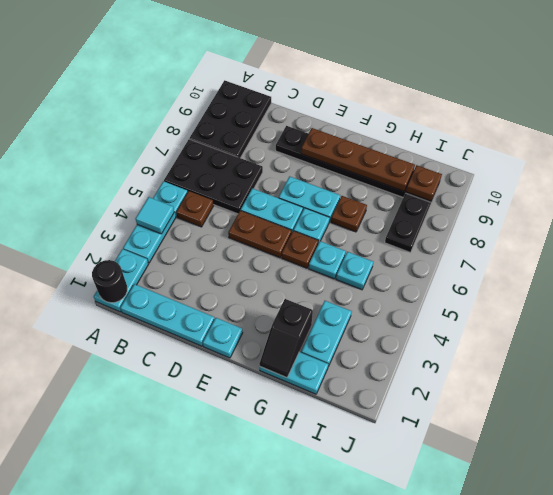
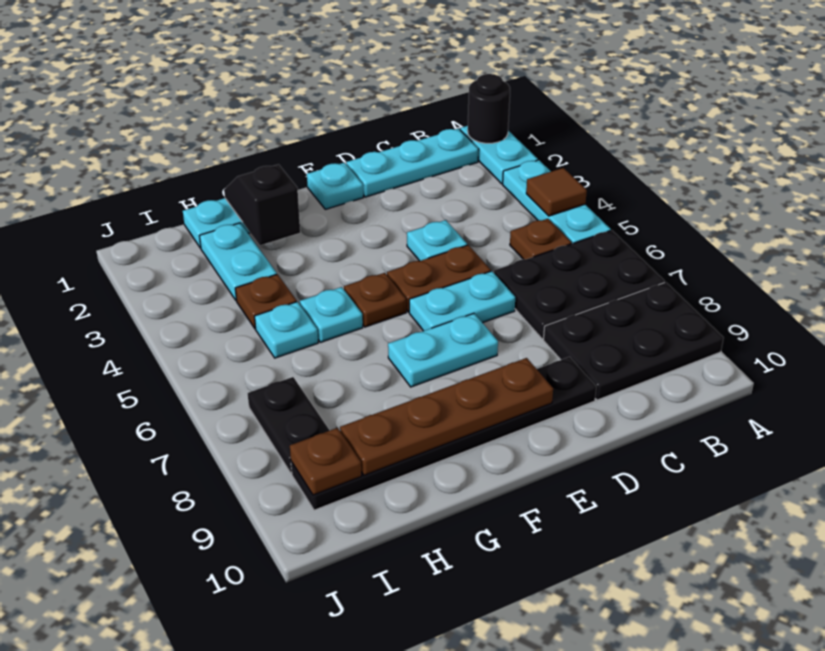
cyan tile A4 level 2 -> brown tile A4 level 2
black plate A8:B10 level 1 -> black plate A8:C9 level 1
cyan plate F6 level 1 -> cyan plate D4 level 1
brown plate G7 level 1 -> brown plate H4 level 1

